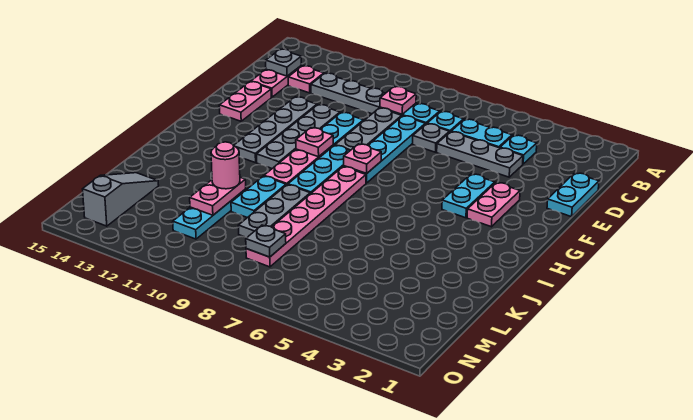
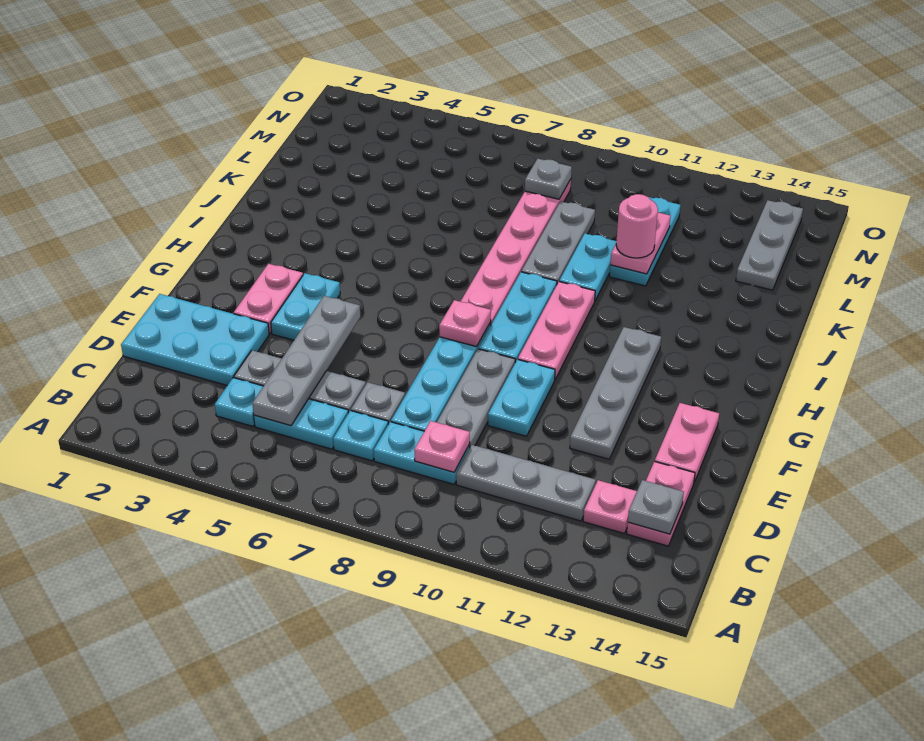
cyan plate D1:E1 level 1 -> cyan plate D1:E3 level 1
grey plate E11:H11 level 1 -> grey plate C5:F5 level 2
pink plate G10 level 2 -> none
grey slope L14:N14 level 1 top N -> grey plate L14:N14 level 1

